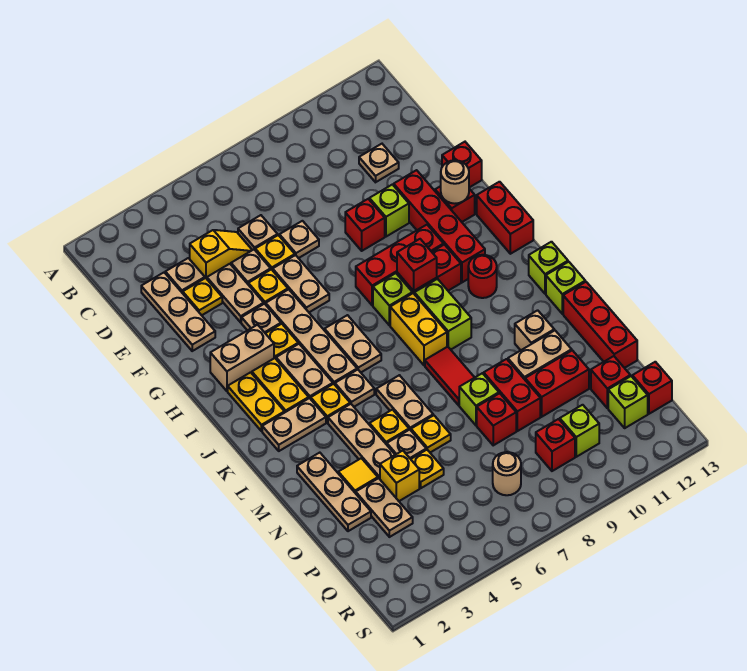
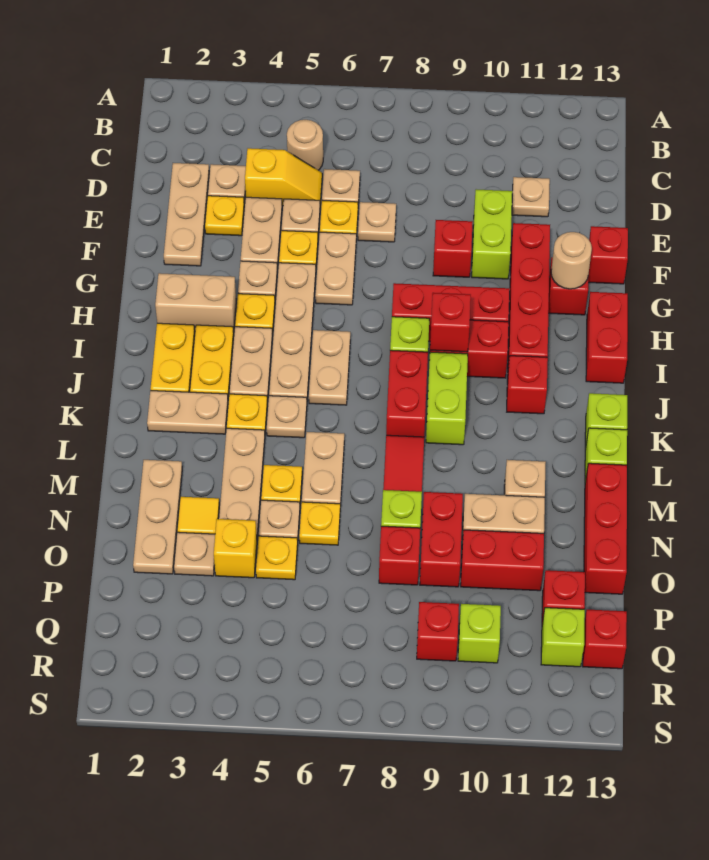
lime brick F10 level 1 -> lime brick E10:F10 level 1
yellow brick J8:K8 level 1 -> red brick J8:K8 level 1
red round brick J11 level 1 -> red brick J11 level 1
tan plate O3:P3 level 1 -> tan plate O3 level 1
tan round brick Q7 level 1 -> tan round brick C5 level 1

